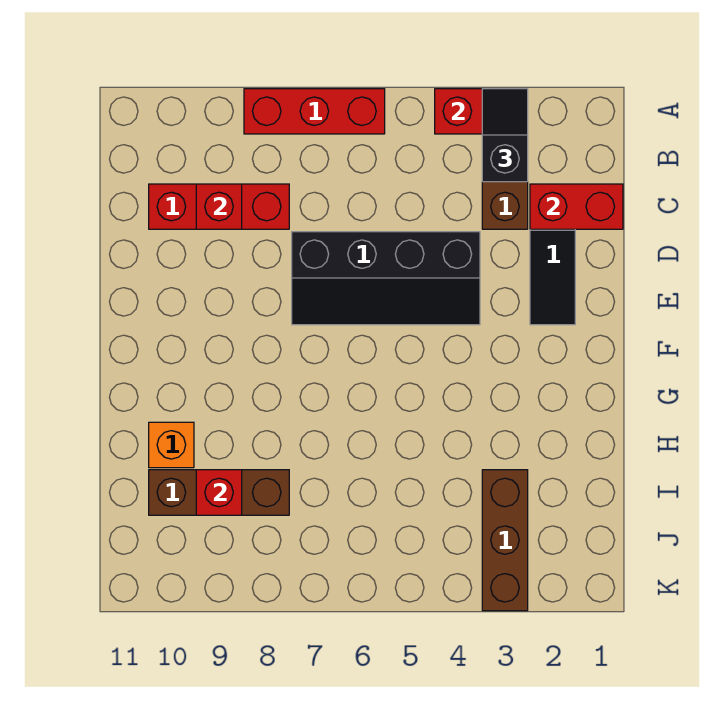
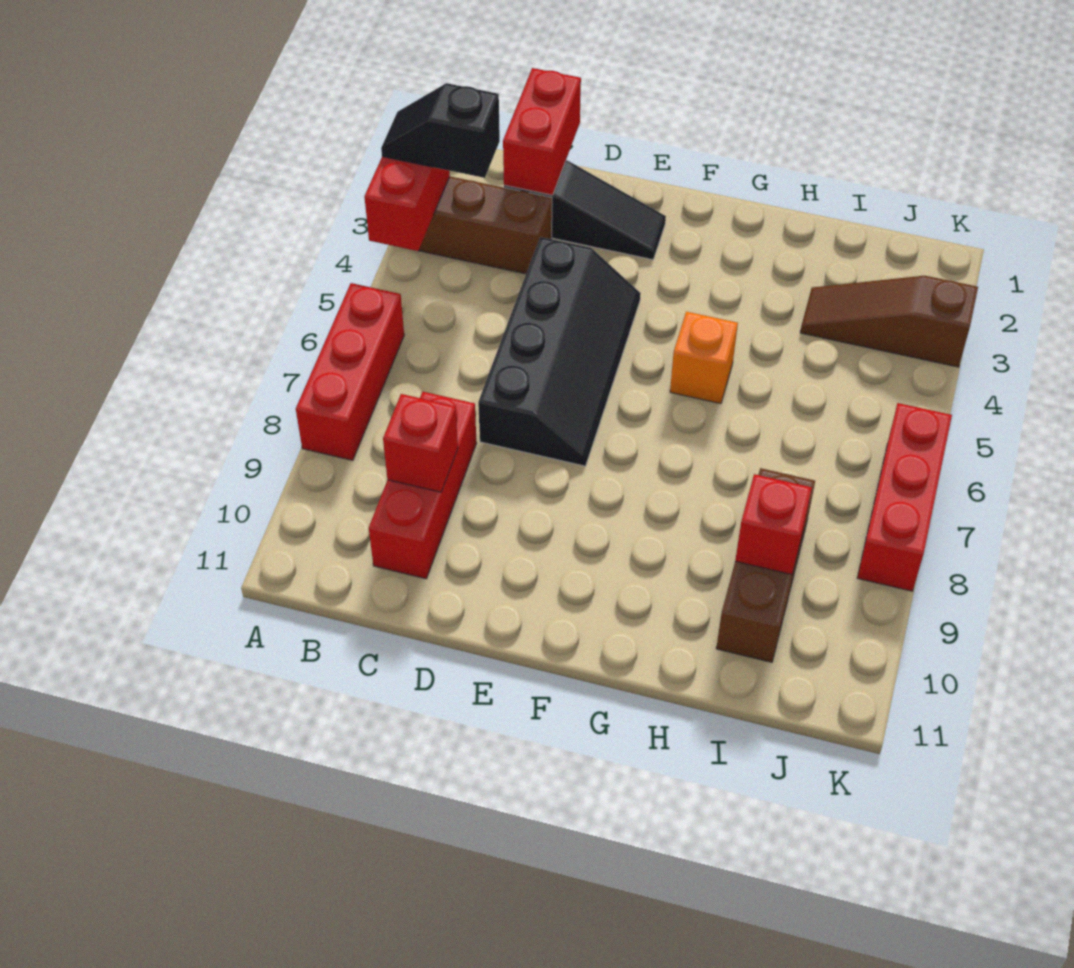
orange brick H10 level 1 -> orange brick G5 level 1
brown brick I3:K3 level 1 -> brown slope I3:K3 level 1 top K
none -> red brick K6:K8 level 1

